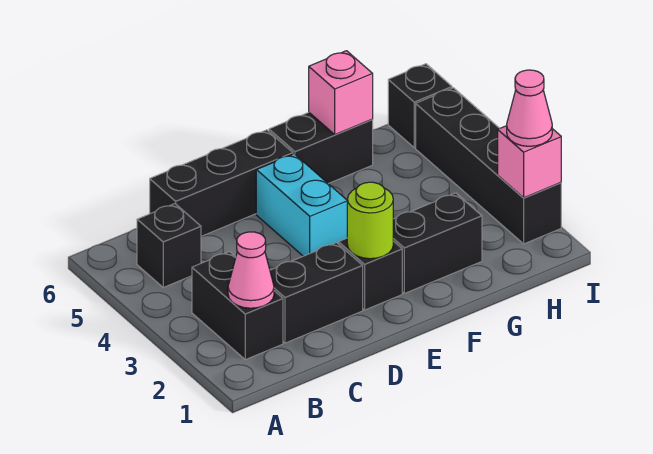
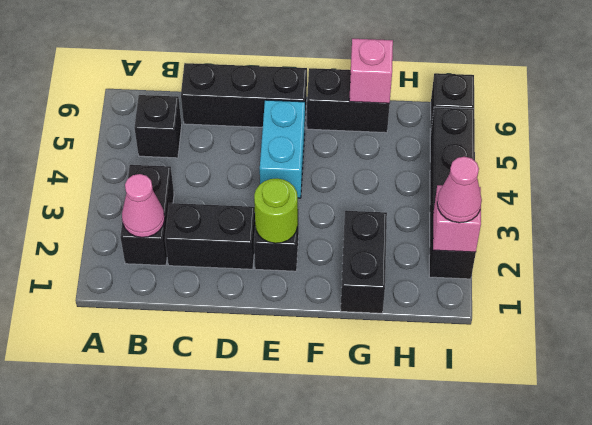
black brick F2:G2 level 1 -> black brick G1:G2 level 1

